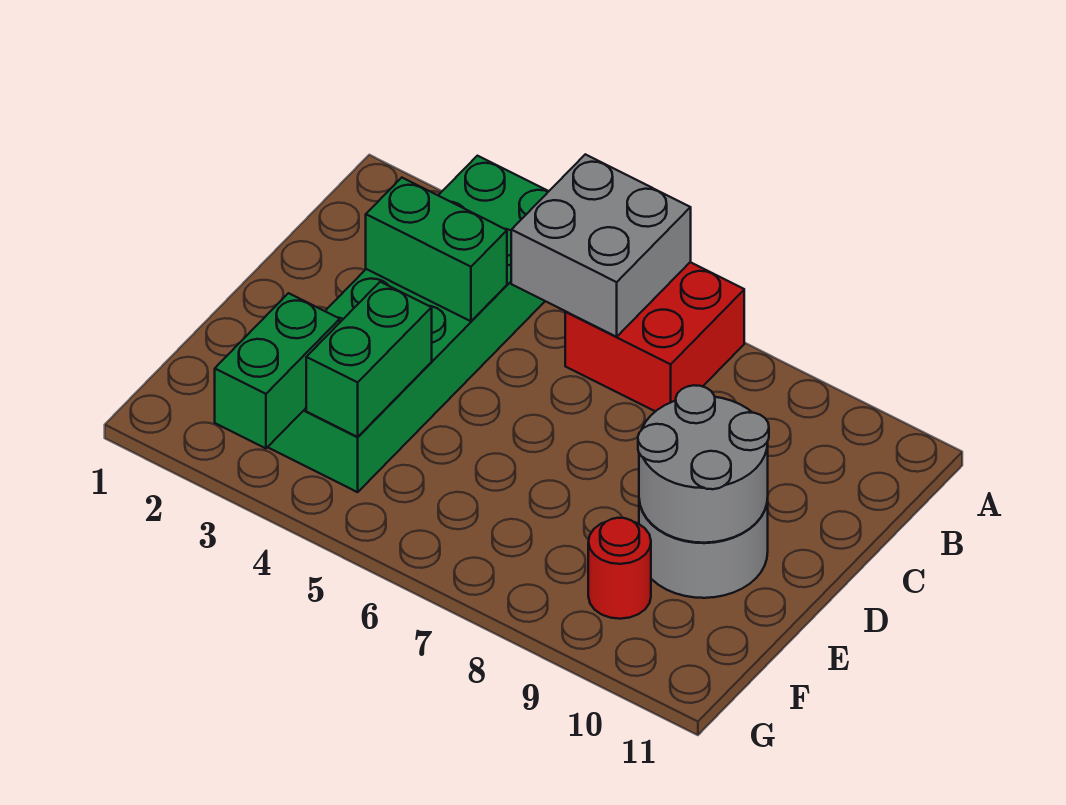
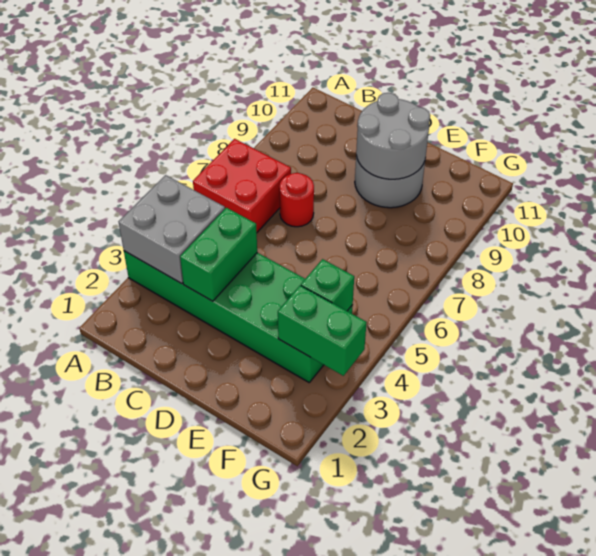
grey brick A5:B6 level 2 -> grey brick A3:B4 level 2
green brick E4:F4 level 2 -> green brick F4 level 2
red round brick F9 level 1 -> red round brick C7 level 1

